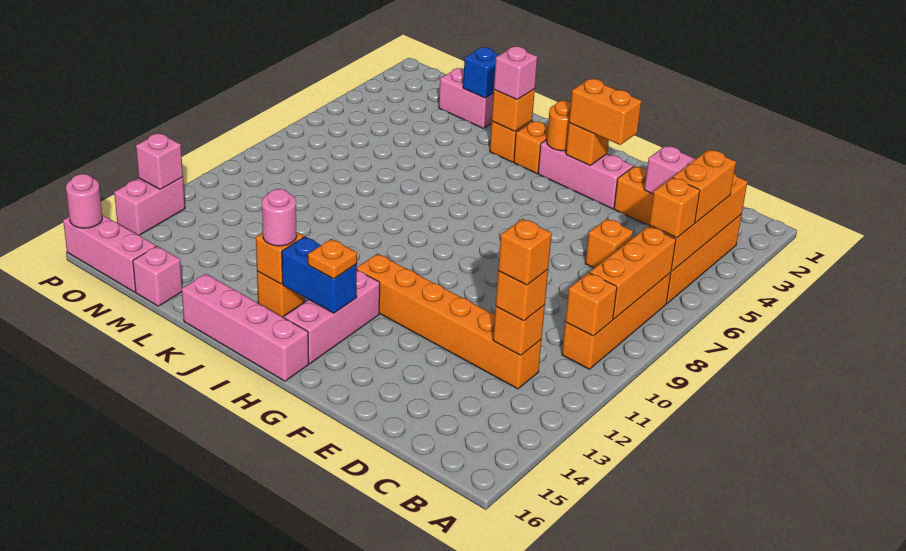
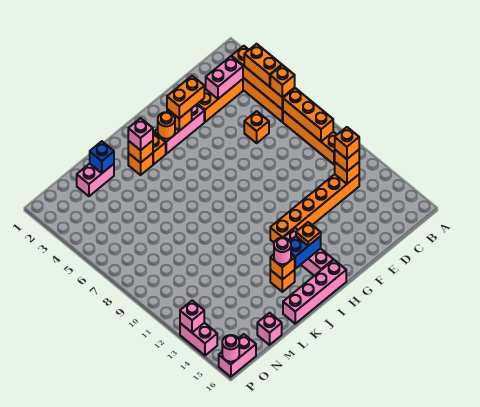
orange brick B10 level 2 -> none
pink brick N16:P16 level 1 -> pink brick O16:P16 level 1

